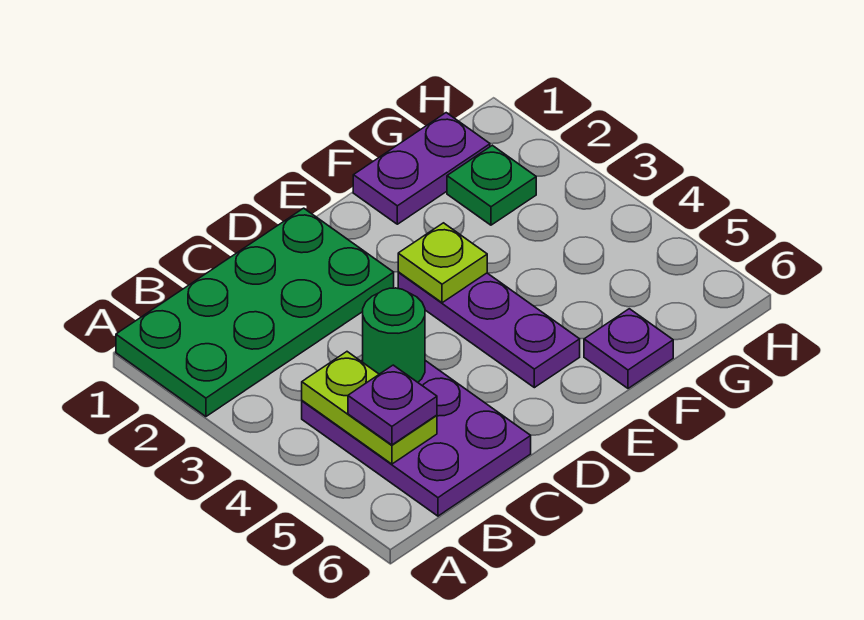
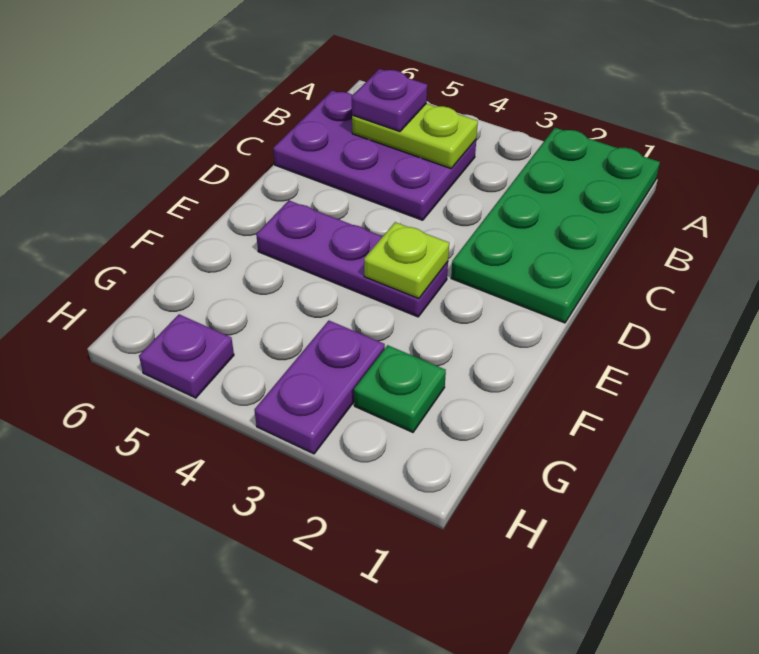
green round brick C4 level 2 -> none
purple plate F1:G1 level 1 -> purple plate G3:H3 level 1
purple plate F6 level 1 -> purple plate H5 level 1

